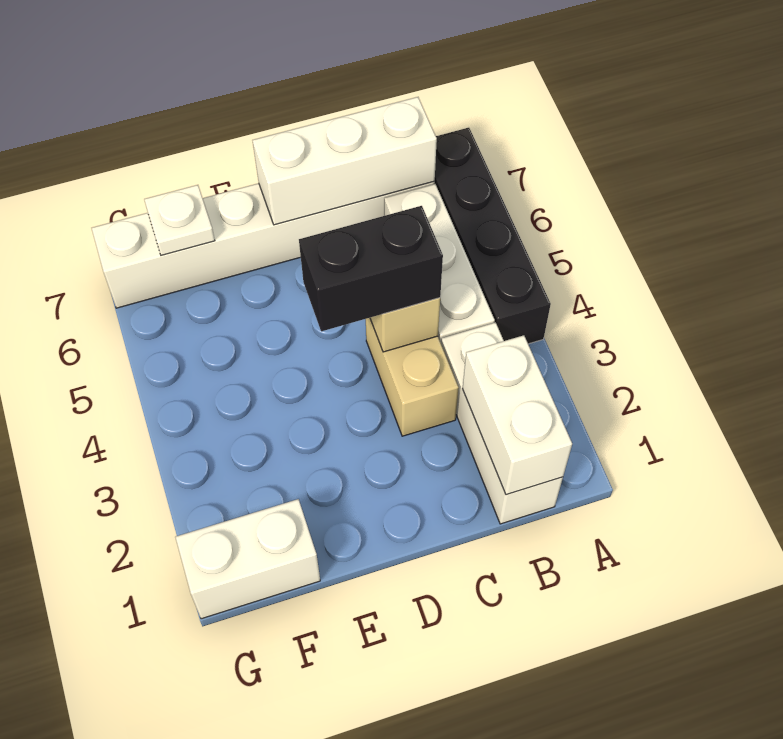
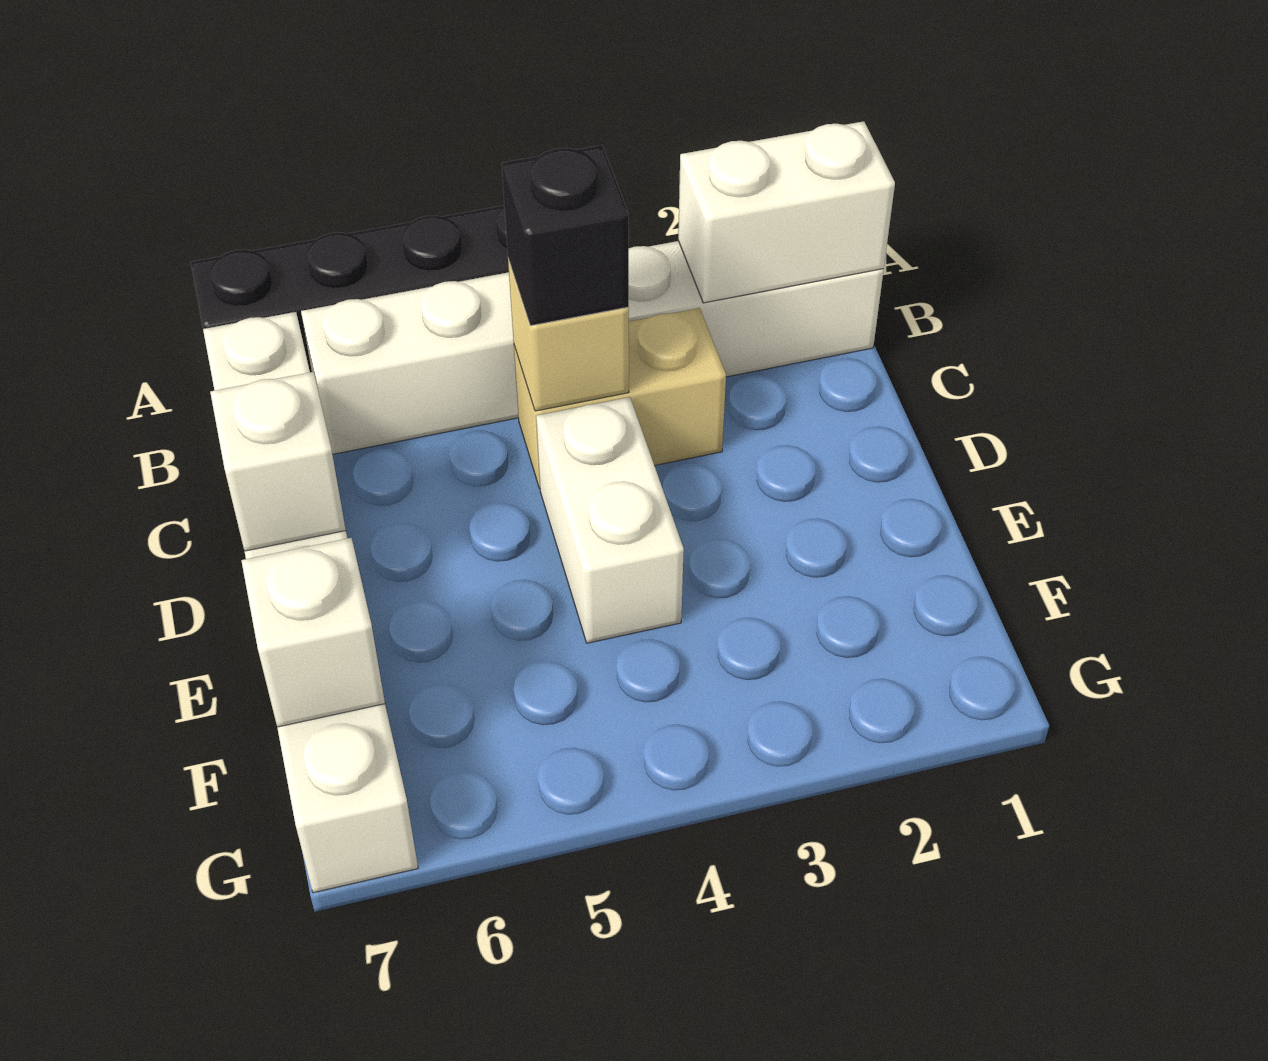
white brick B7:D7 level 2 -> white brick D7 level 2
black brick C4:D4 level 3 -> black brick C4 level 3
white brick F1:G1 level 1 -> white brick D4:E4 level 1
white plate F7 level 2 -> white brick F7 level 2

